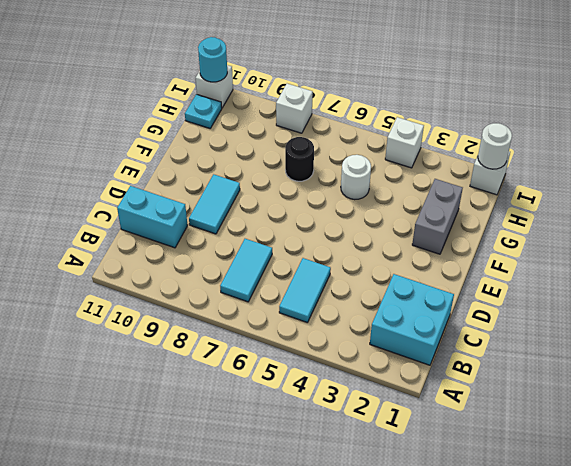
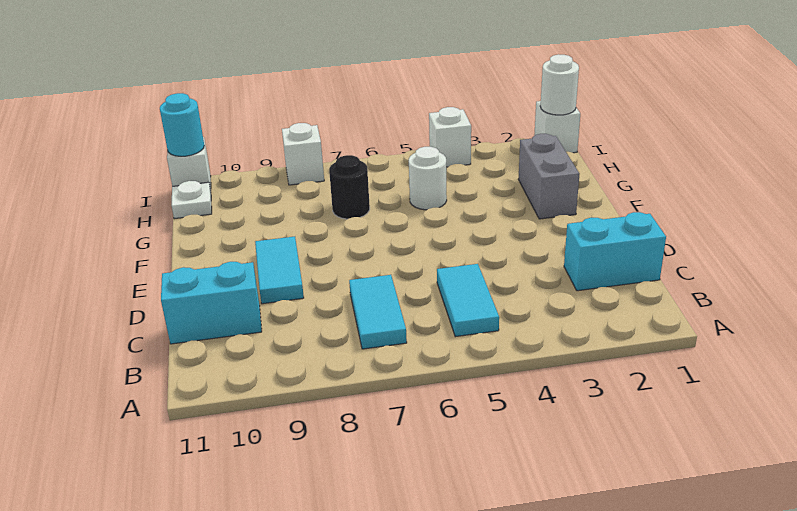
cyan brick B1:C2 level 1 -> cyan brick C1:C2 level 1
cyan plate H11 level 1 -> white plate H11 level 1

